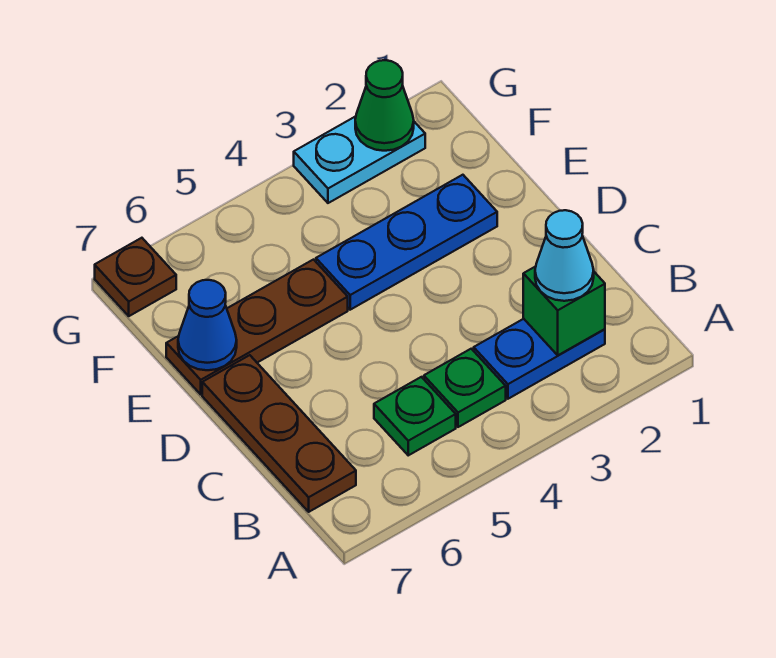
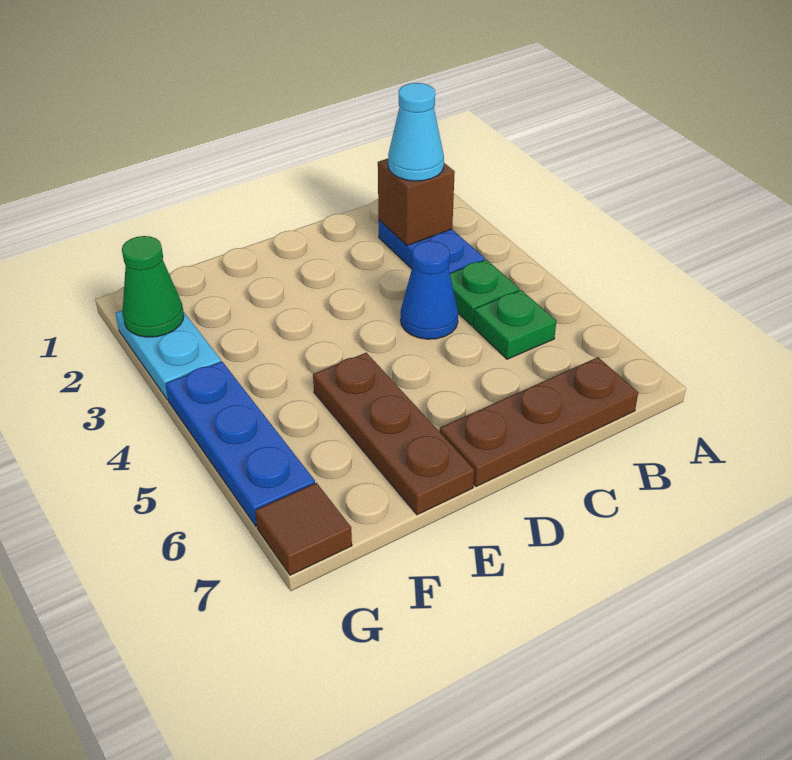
green brick B2 level 2 -> brown brick B2 level 2
blue plate E2:E4 level 1 -> blue plate G4:G6 level 1
blue cone E7 level 2 -> blue cone C4 level 1
brown plate G7 level 1 -> brown tile G7 level 1

